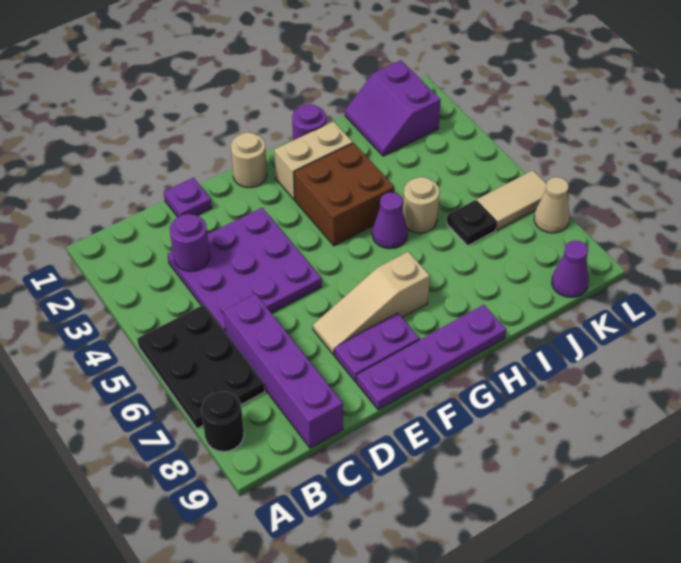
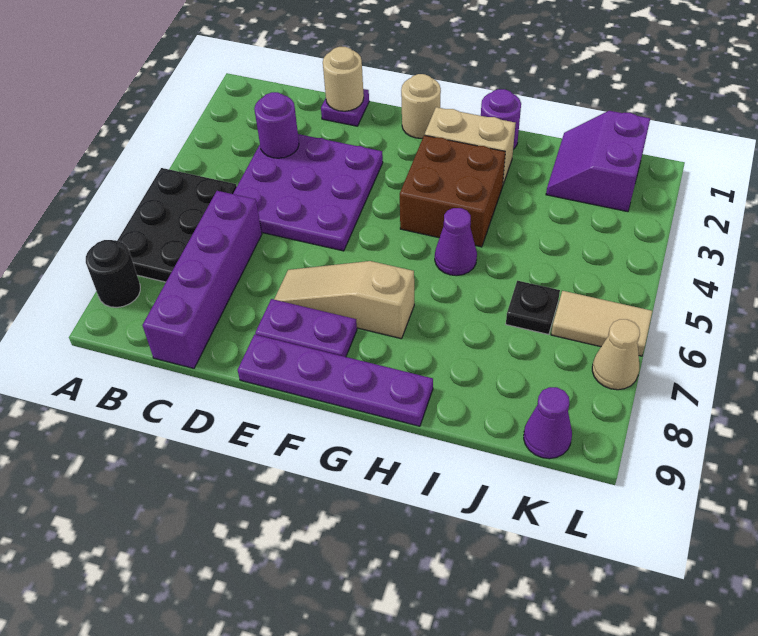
tan round brick I5 level 1 -> tan round brick D1 level 2

